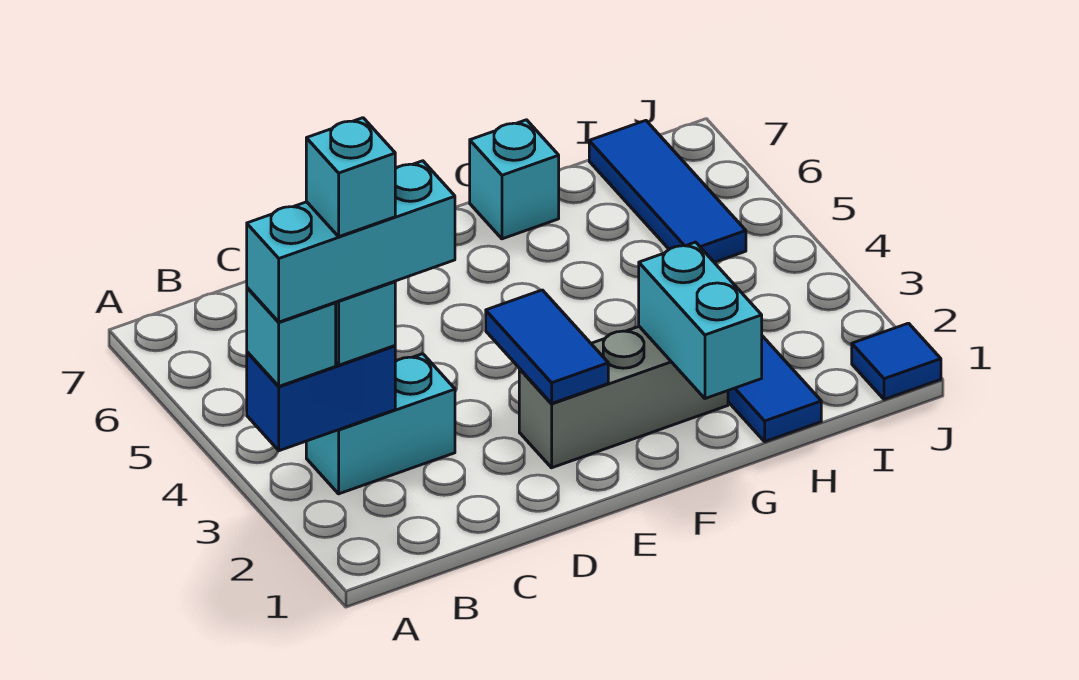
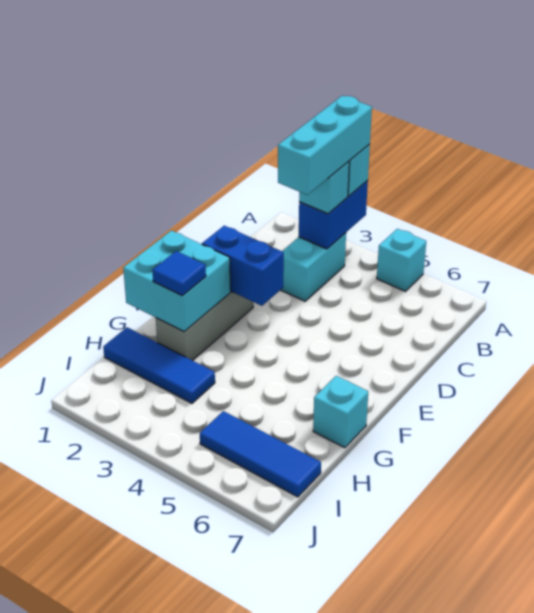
cyan brick B3 level 5 -> cyan brick A5 level 1
blue tile E2:E3 level 2 -> blue brick E2:E3 level 2
cyan brick G1:G2 level 2 -> cyan brick F1:G2 level 2
blue tile J1 level 1 -> blue tile G2 level 3

